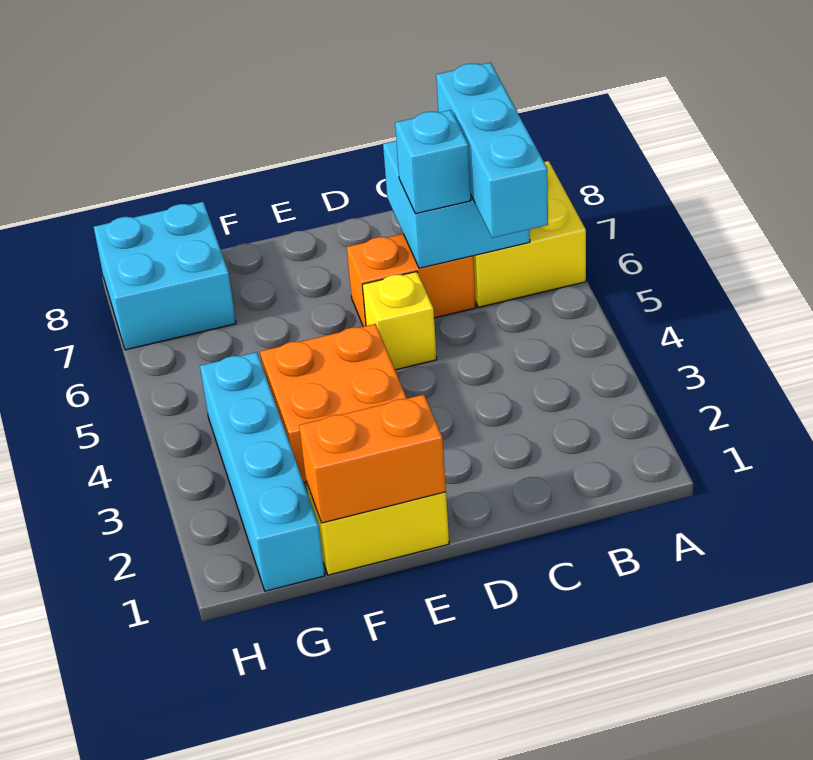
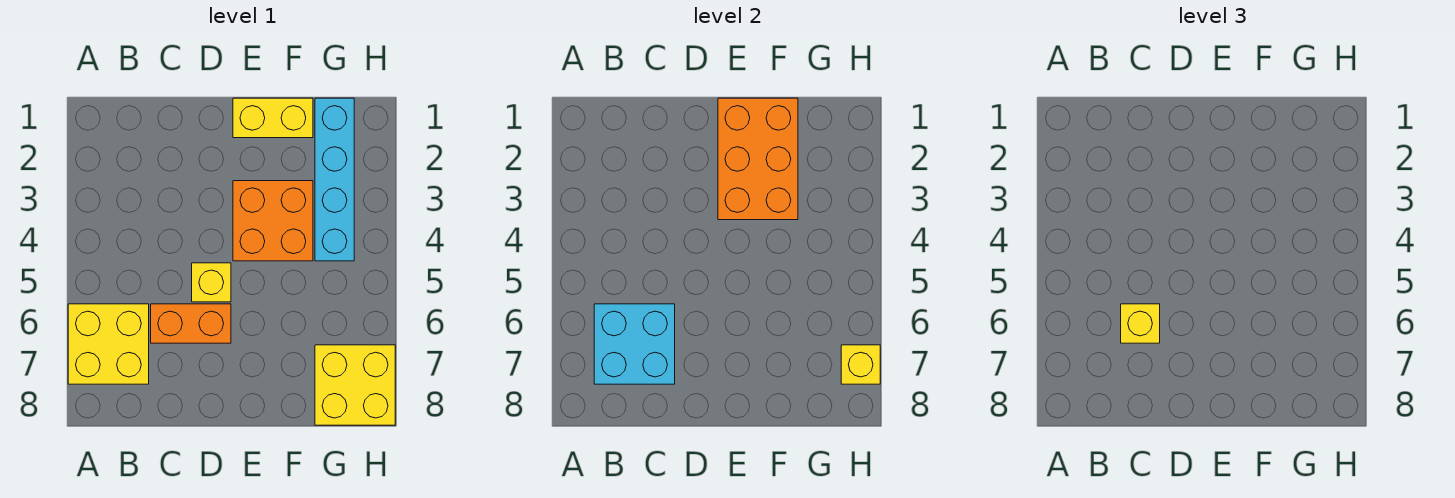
cyan brick B5:B7 level 3 -> none
cyan brick C6 level 3 -> yellow brick C6 level 3
orange brick E1:F1 level 2 -> orange brick E1:F3 level 2
cyan brick G7:H8 level 1 -> yellow brick G7:H8 level 1
none -> yellow brick H7 level 2

